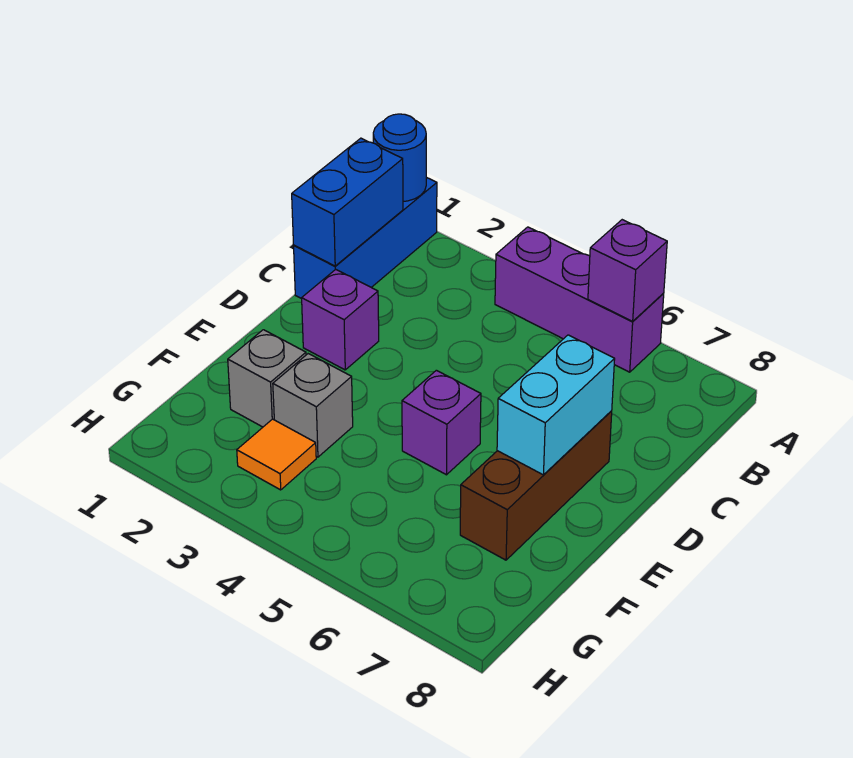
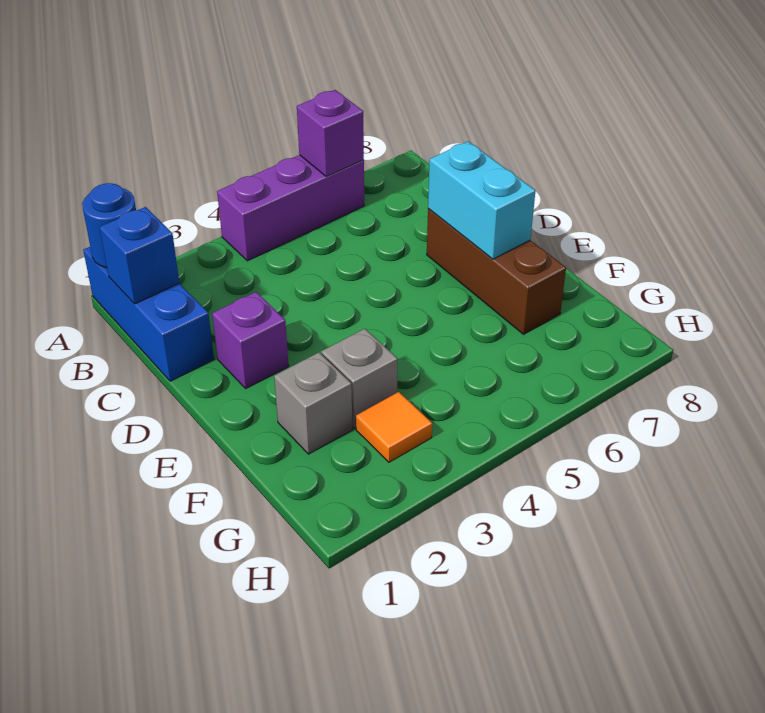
blue brick B1:C1 level 2 -> blue brick B1 level 2
purple brick E5 level 1 -> none

